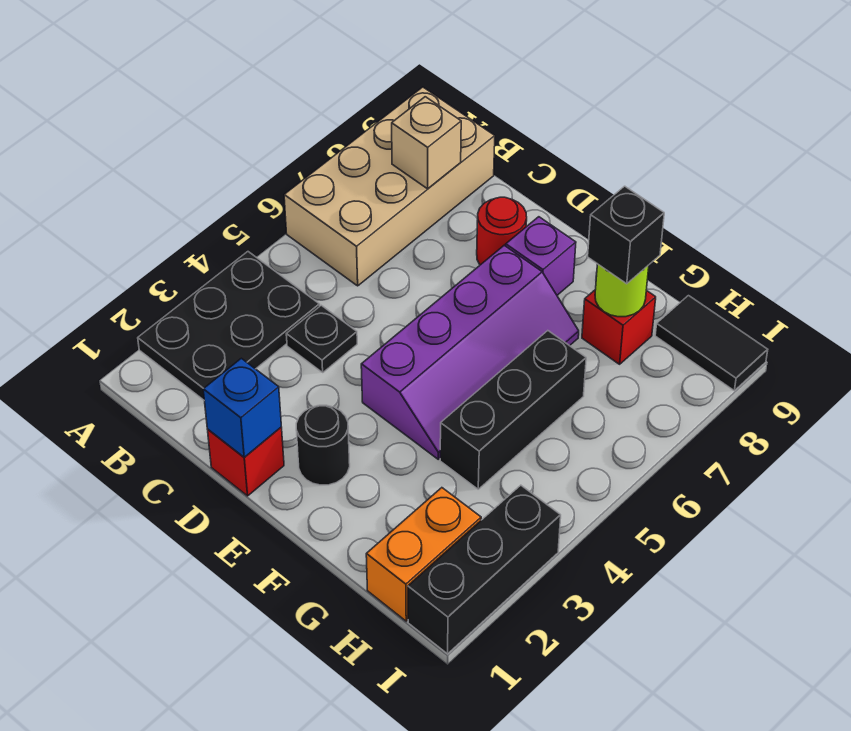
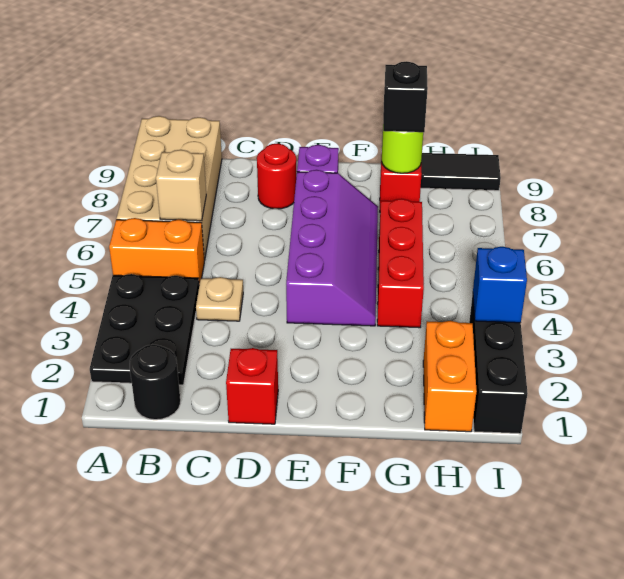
none -> orange brick A5:B5 level 1
tan brick B8 level 2 -> tan brick B6 level 2
black plate C4 level 1 -> tan plate C4 level 1
blue brick D1 level 2 -> blue brick I3 level 2
black round brick E2 level 1 -> black round brick B1 level 1
black brick G4:G6 level 1 -> red brick G4:G6 level 1

